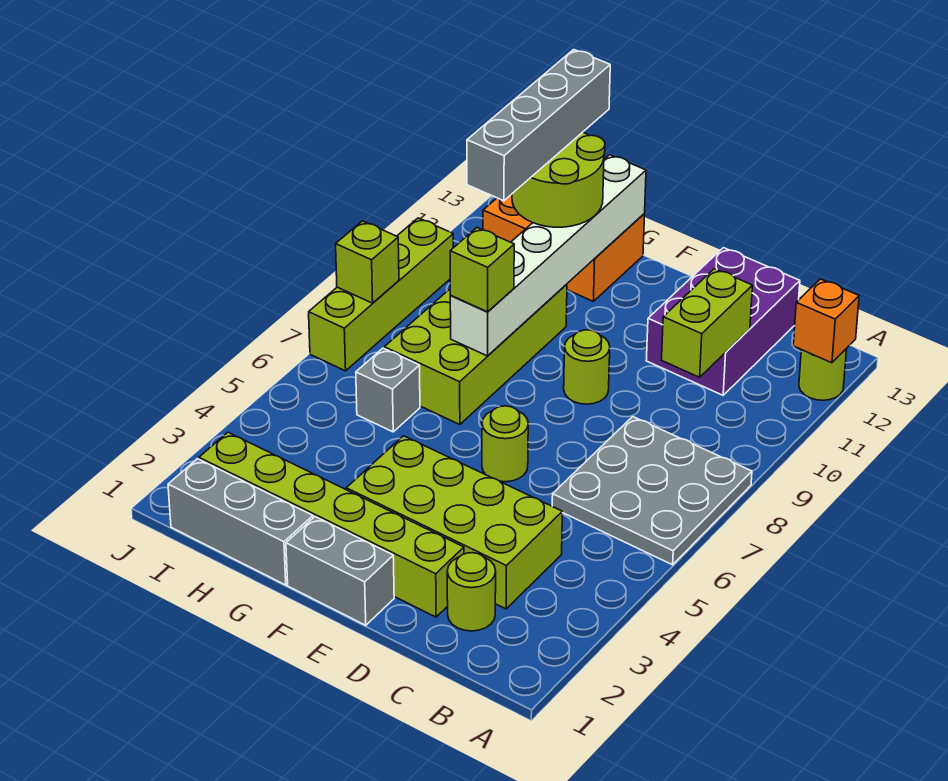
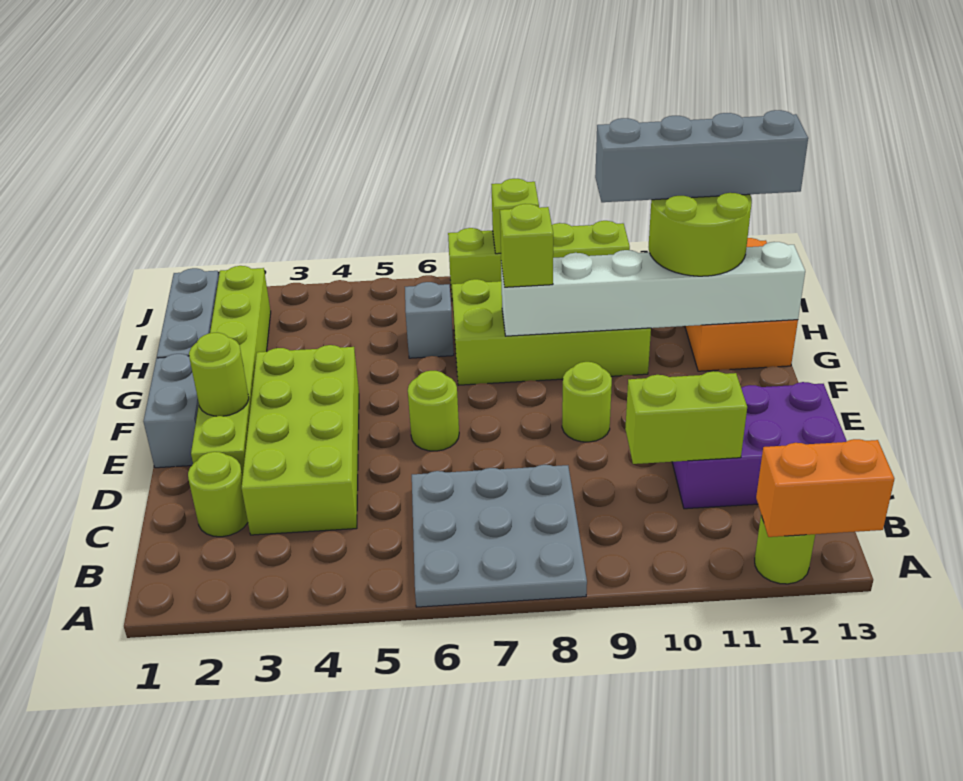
orange brick A12 level 2 -> orange brick A12:A13 level 2
none -> lime round brick E2 level 2

